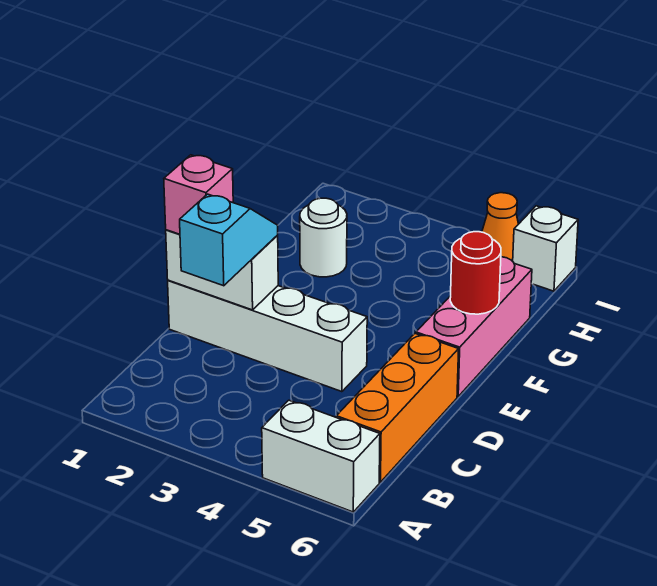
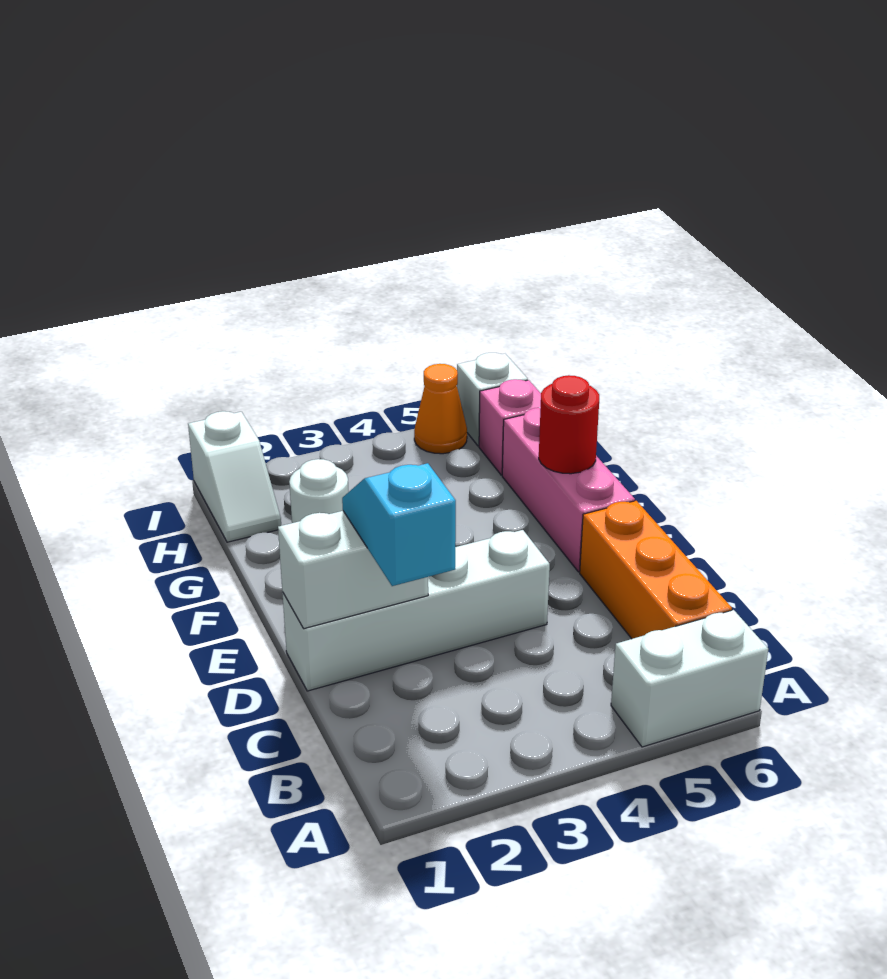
pink brick D1 level 3 -> pink brick H6 level 1
none -> white slope H1:I1 level 1 top I

